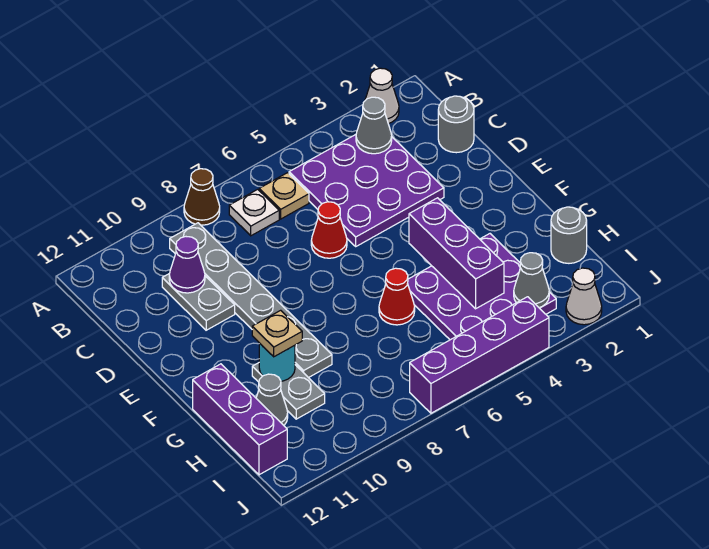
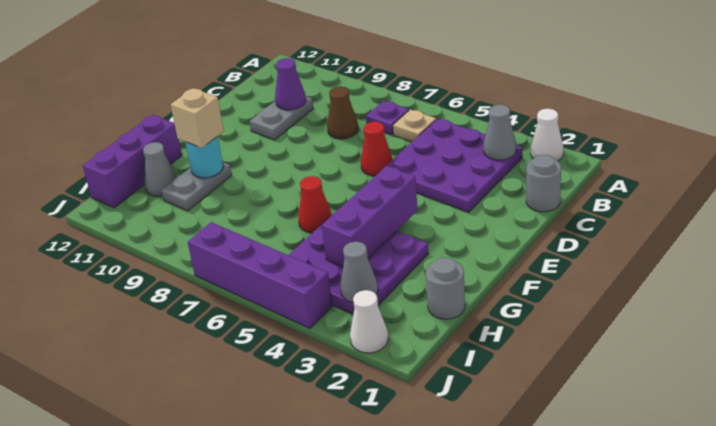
brown cone A8 level 1 -> brown cone C8 level 1
white plate B7 level 1 -> purple plate B7 level 1
grey plate B9:G9 level 1 -> none
tan plate G10 level 3 -> tan brick G10 level 3

